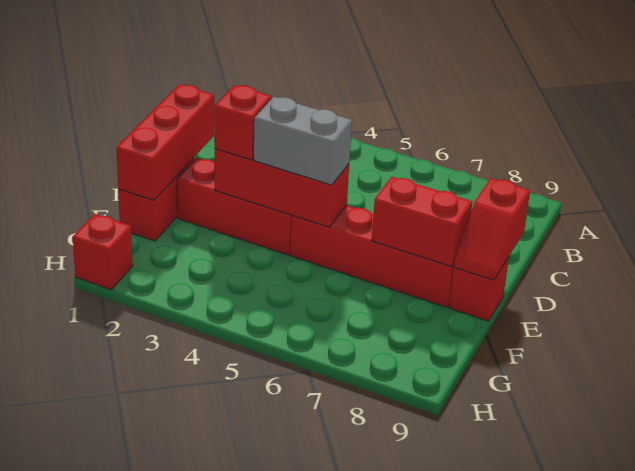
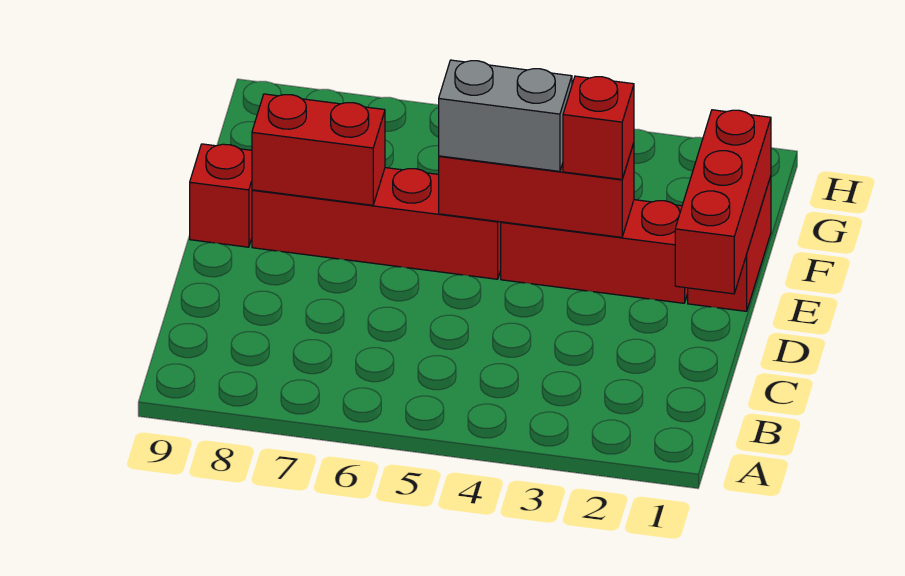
red slope D9:E9 level 2 top D -> none
red brick H1 level 1 -> none

